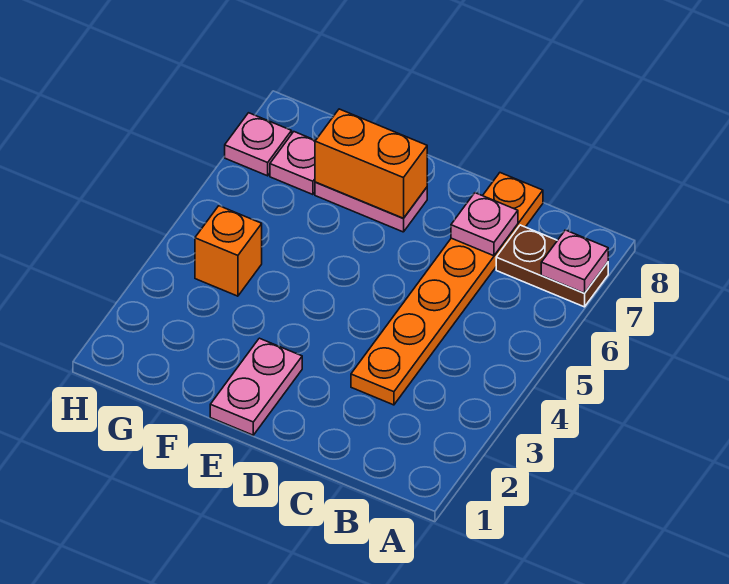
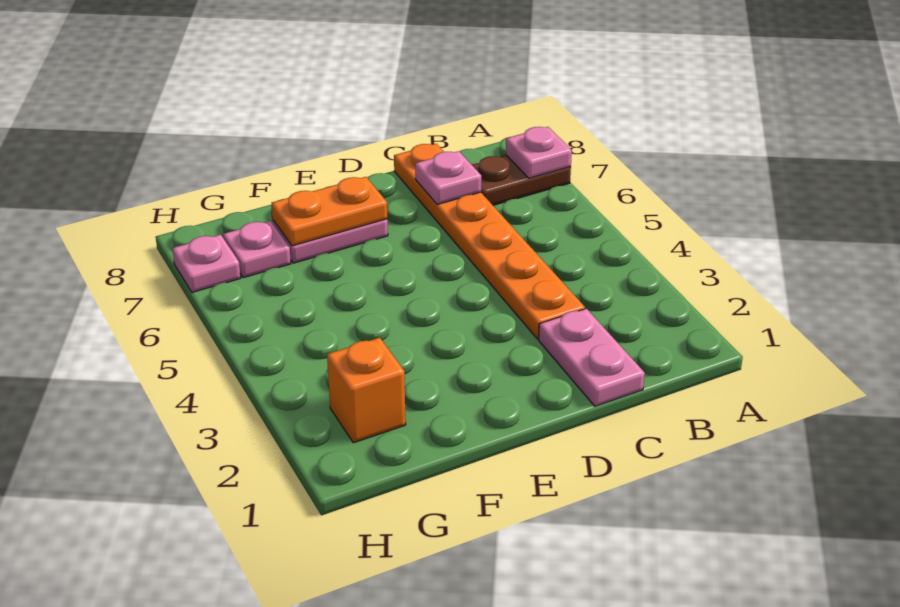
pink plate E1:E2 level 1 -> pink plate C1:C2 level 1
orange brick E7:F7 level 2 -> orange plate E7:F7 level 2
orange brick G4 level 1 -> orange brick G2 level 1

